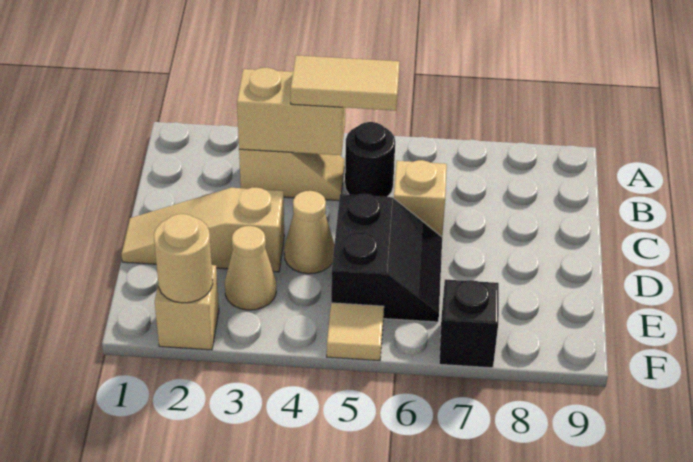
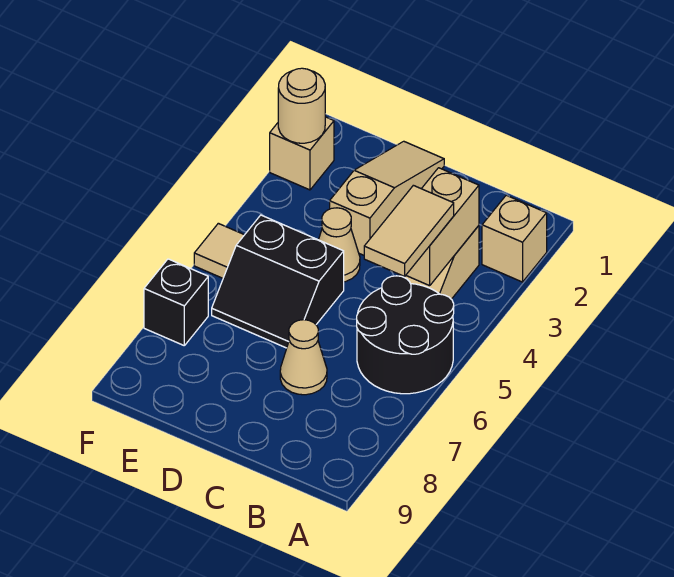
black round brick B5 level 1 -> black round brick A5:B6 level 1
tan brick C6 level 1 -> tan brick A2 level 1
tan cone E3 level 1 -> tan cone C7 level 1

